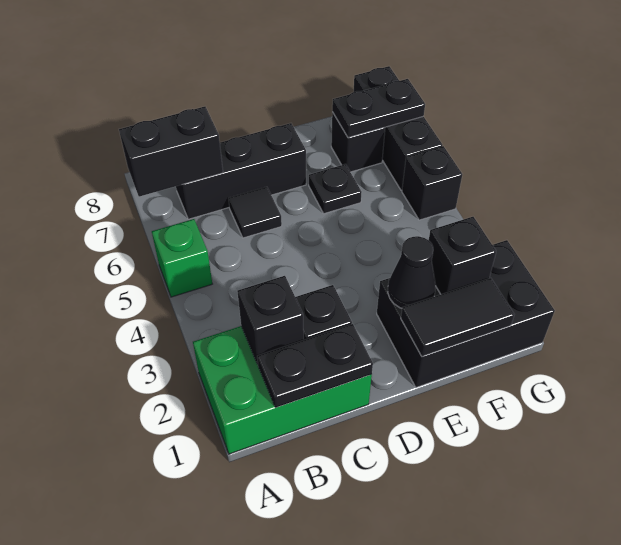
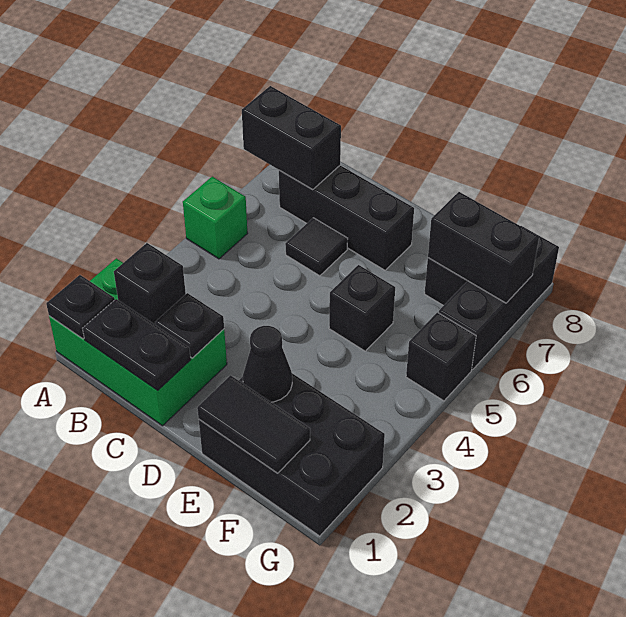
black plate E6 level 1 -> black plate A1 level 2
black brick F2 level 2 -> black brick E5 level 1
black plate F7:G7 level 2 -> black brick F7:G7 level 2

